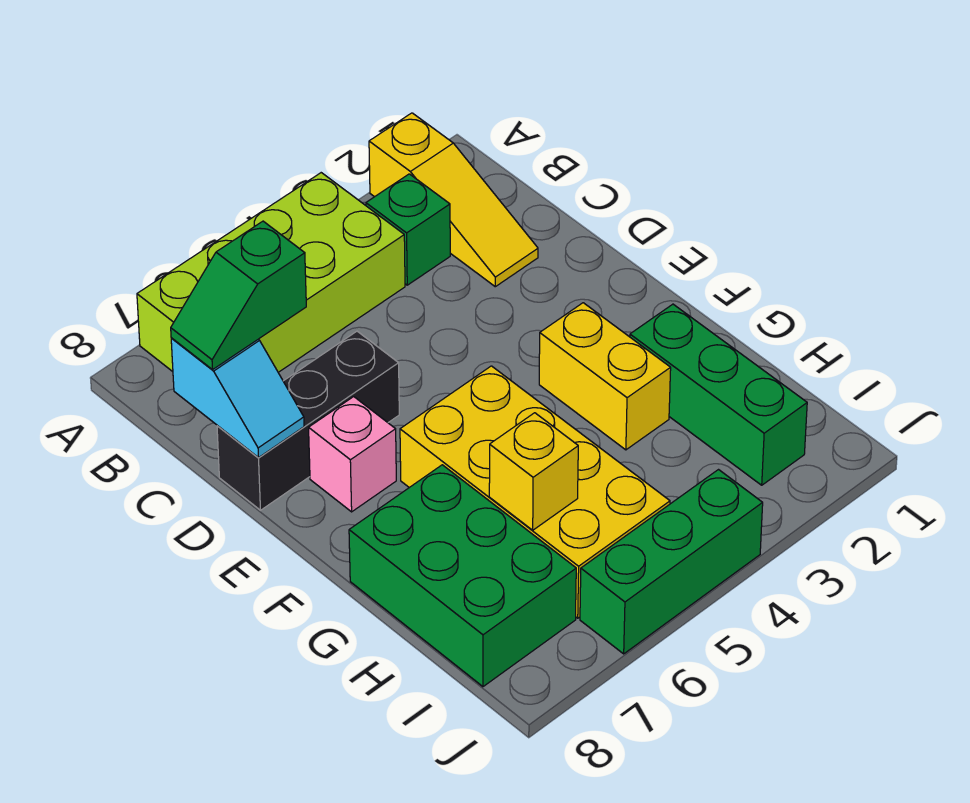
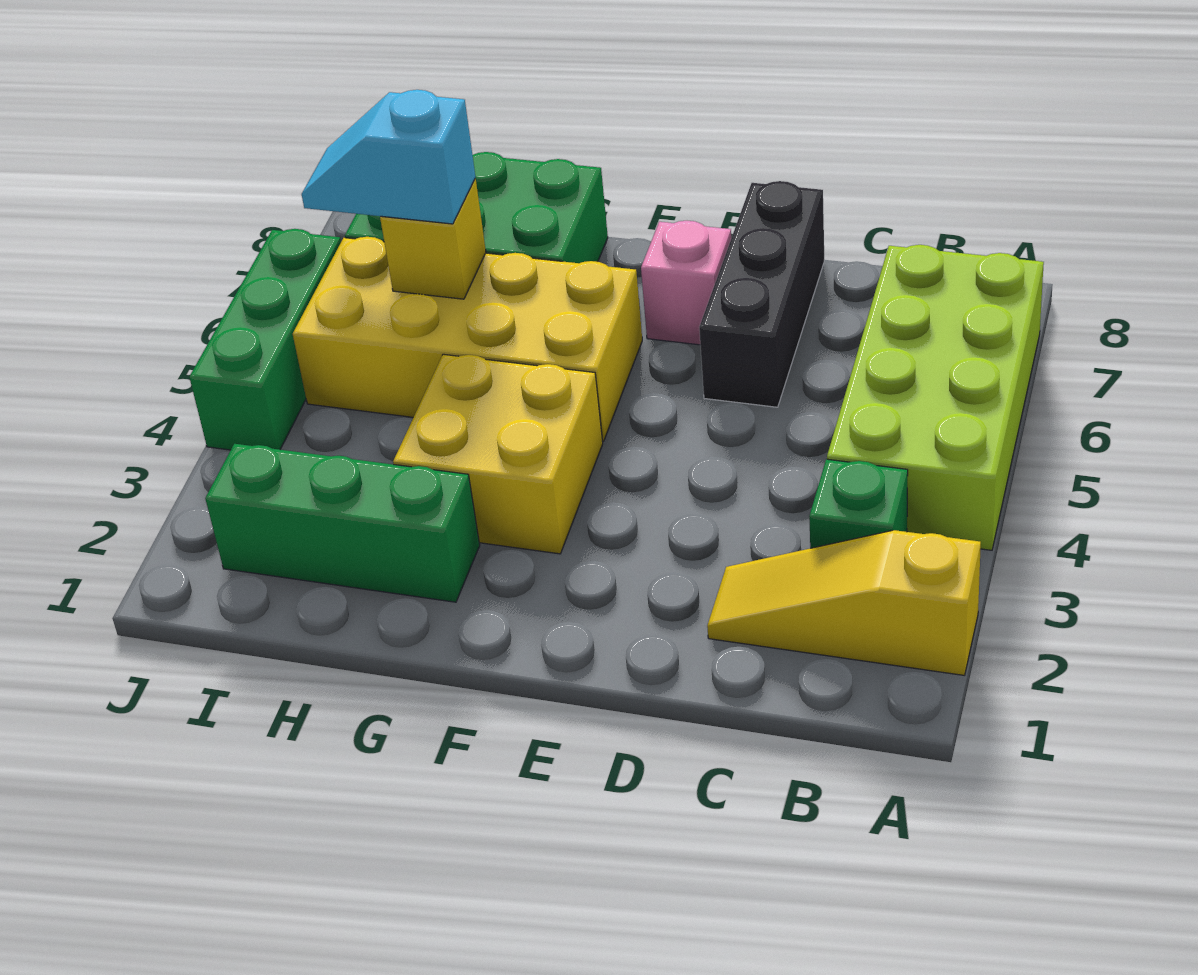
green slope C7:C8 level 3 top 7 -> none
cyan slope C8:D8 level 2 top C -> cyan slope H6:I6 level 3 top H
yellow brick F3:G3 level 1 -> yellow brick F3:G4 level 1

